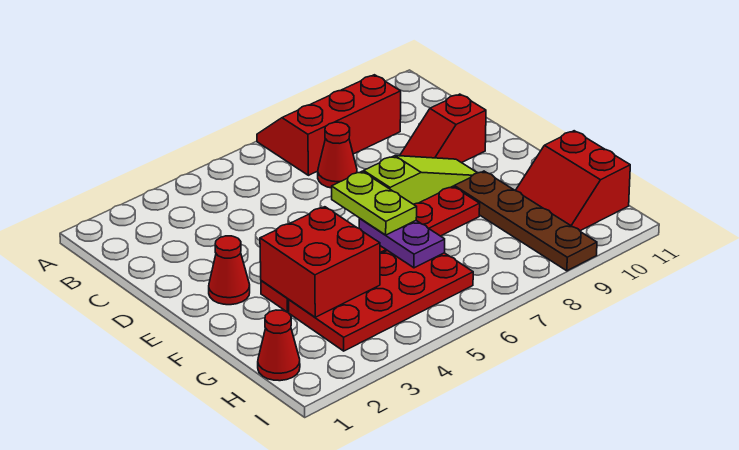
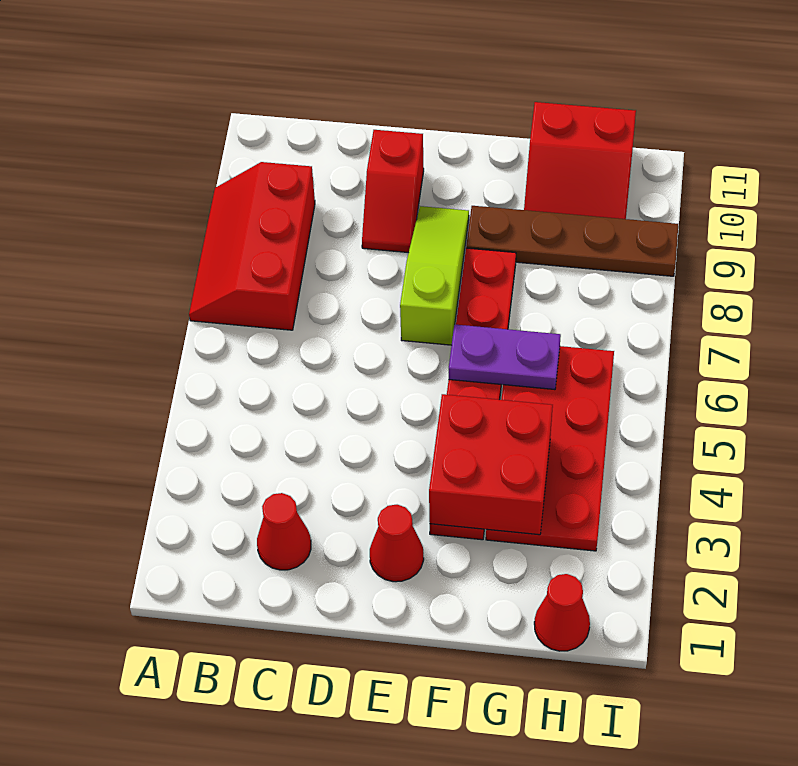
red cone C7 level 1 -> red cone C2 level 1
lime plate E6:F6 level 3 -> none

